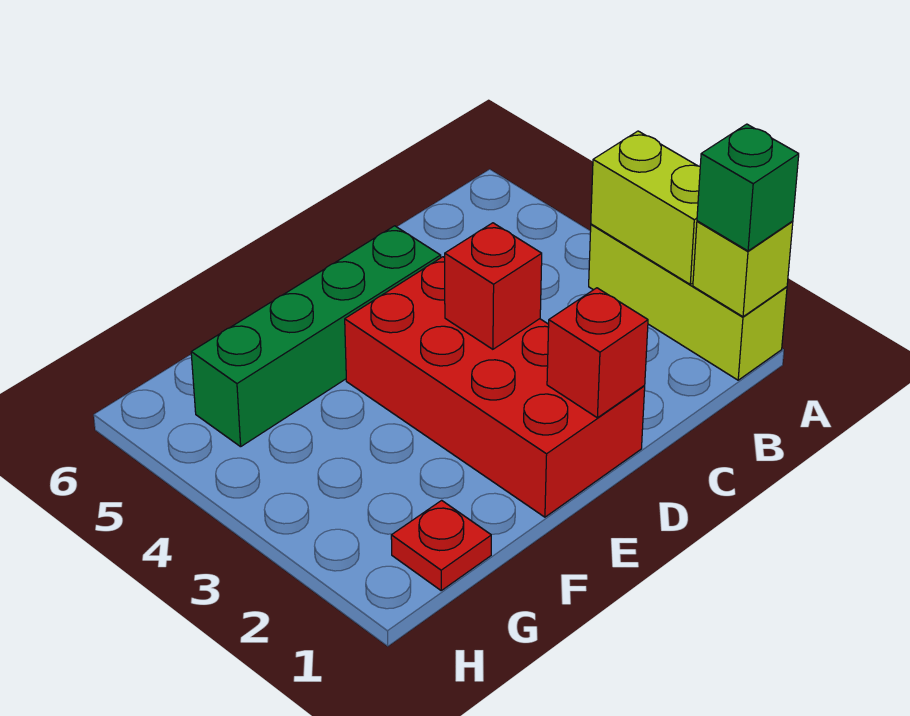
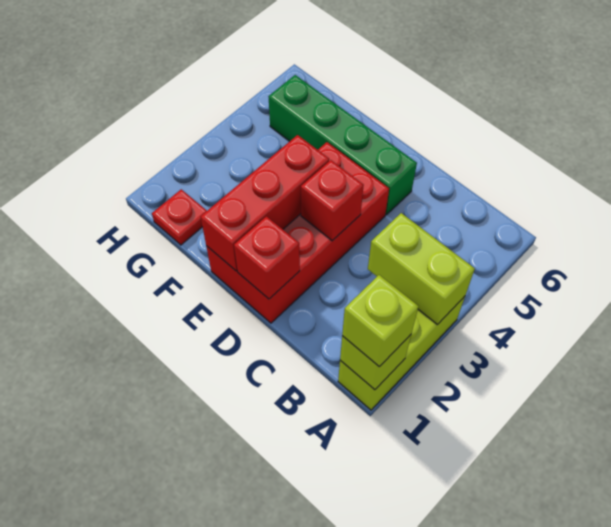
green brick A1 level 3 -> lime brick A1 level 3
lime brick A2:A3 level 2 -> lime brick A3:B3 level 2
none -> red brick E1:E3 level 2

